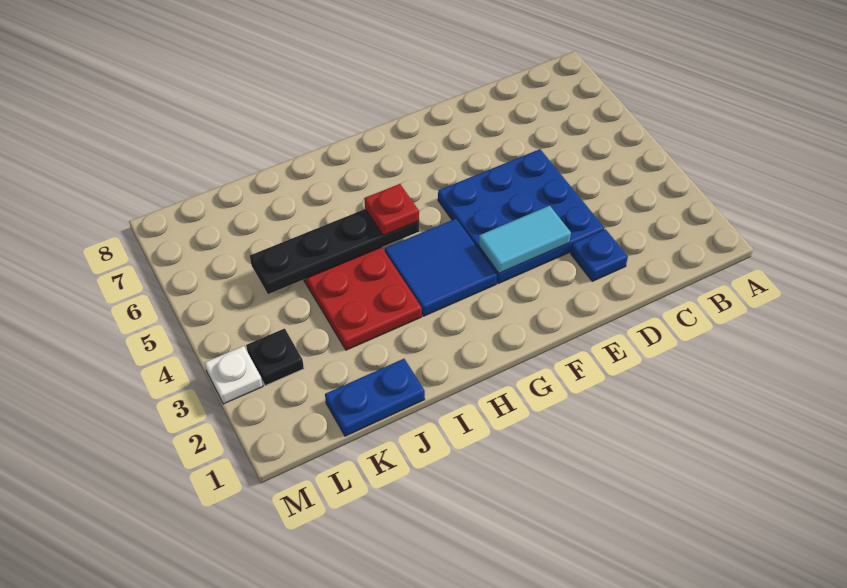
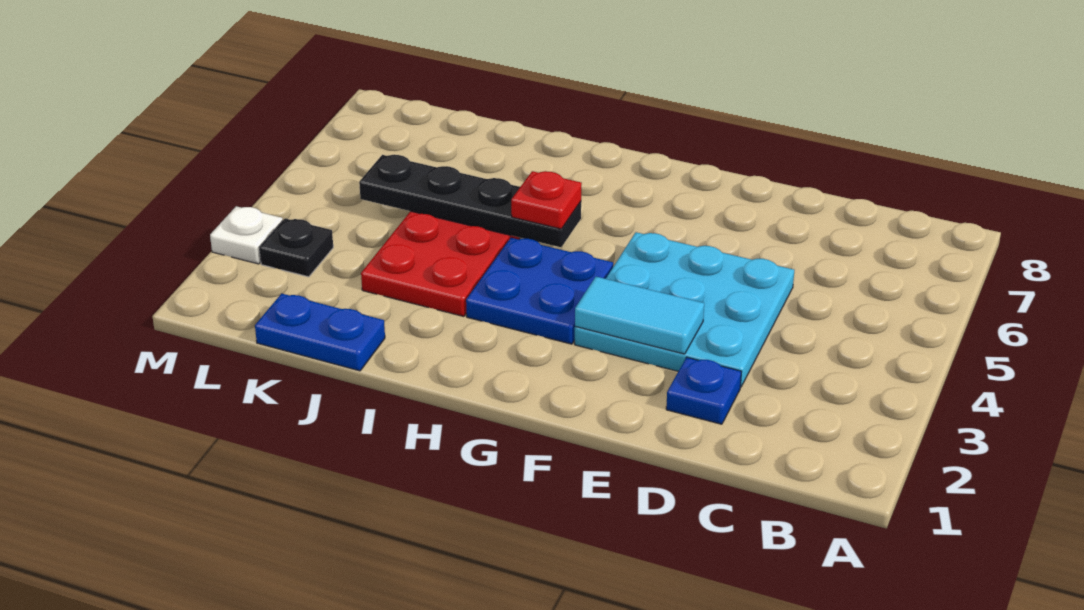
blue plate D3:F5 level 1 -> cyan plate D3:F5 level 1
blue tile G3:H4 level 1 -> blue plate G3:H4 level 1

